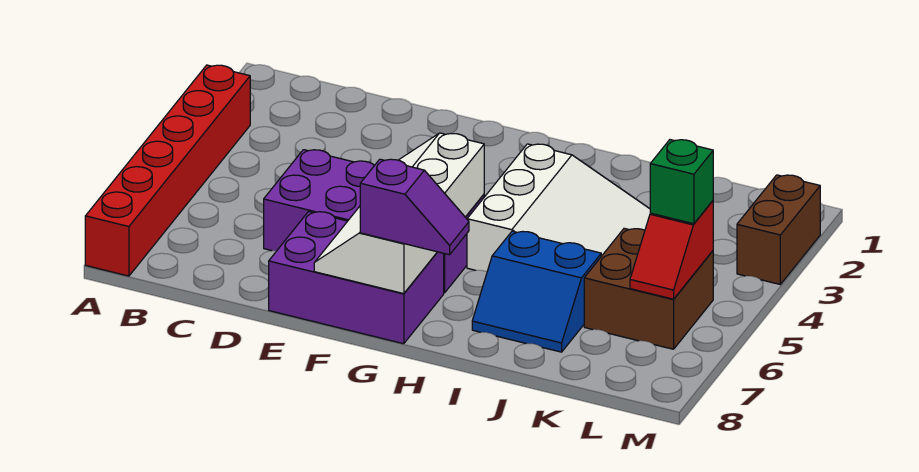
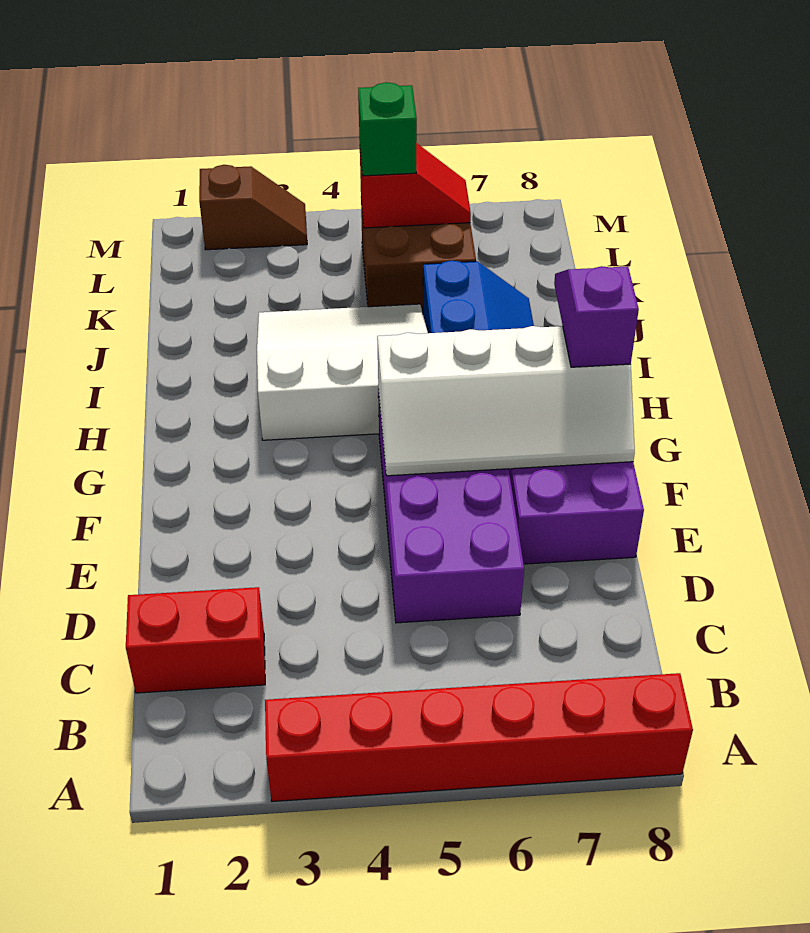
none -> red brick C1:C2 level 1
brown brick M2:M3 level 1 -> brown slope M2:M3 level 1 top 2

